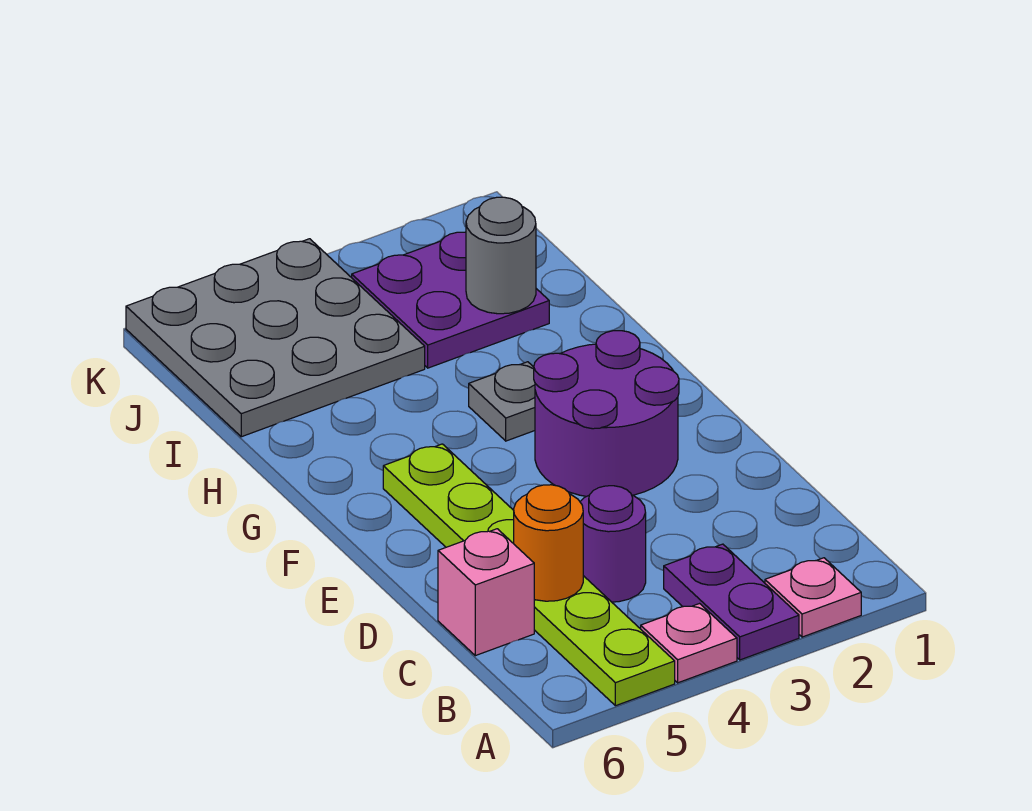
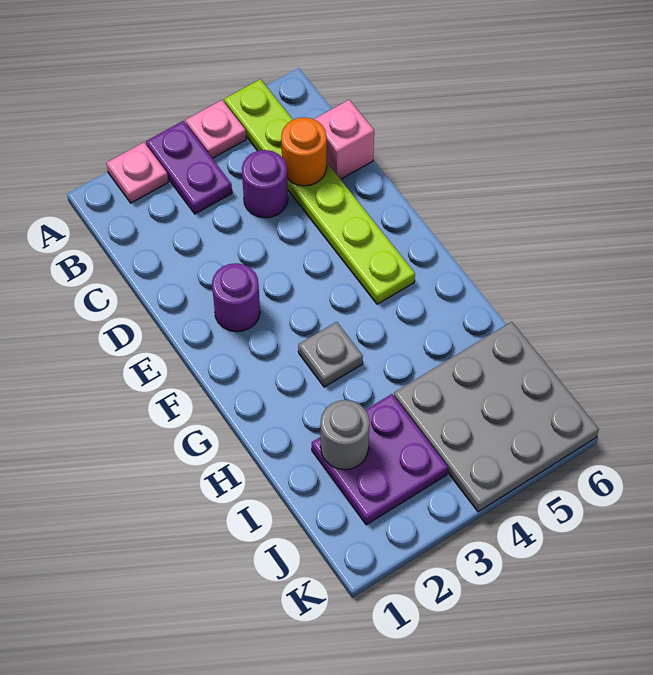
purple round brick E2:F3 level 1 -> purple round brick E2 level 1

